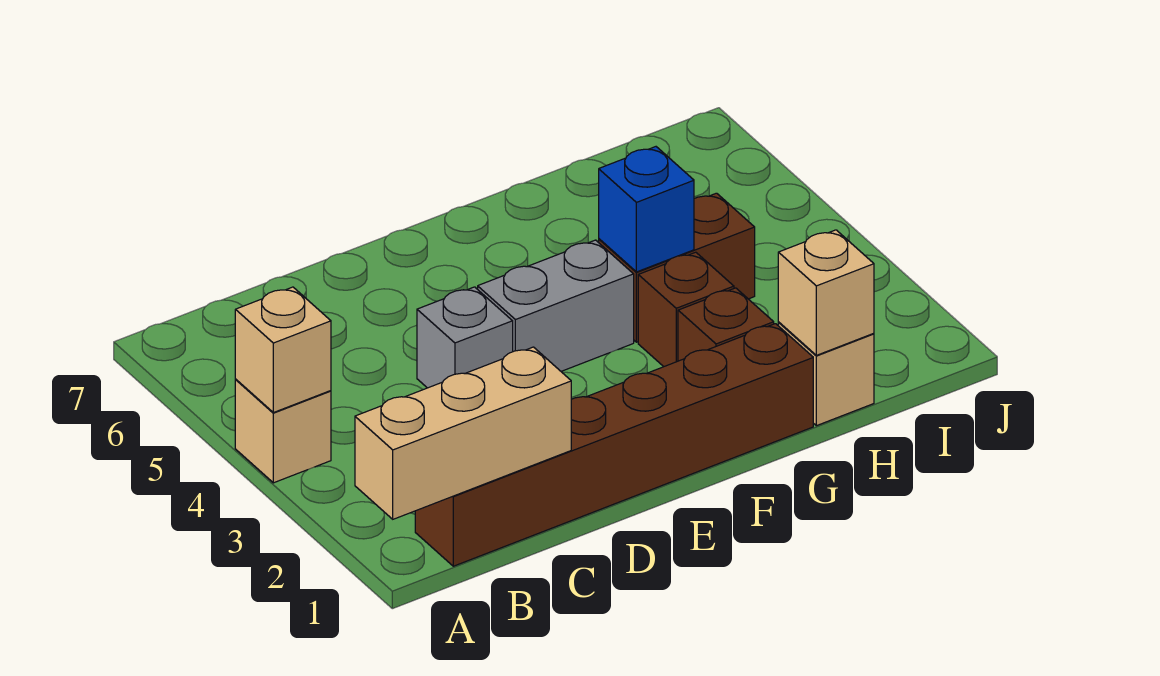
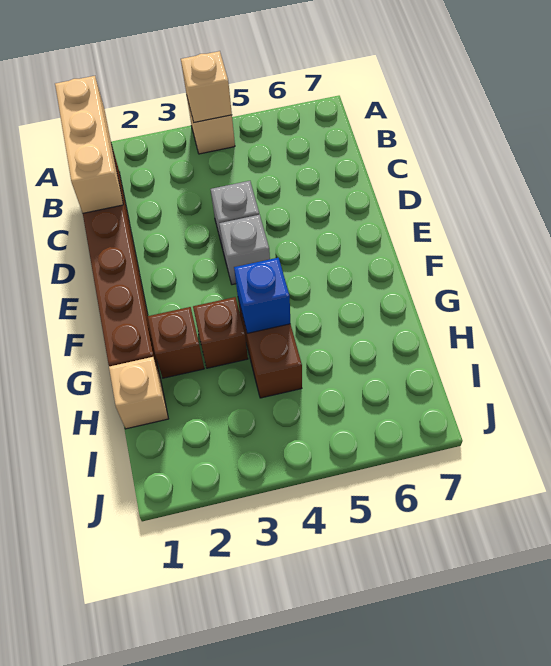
grey brick E4:F4 level 1 -> grey brick E4 level 1
tan brick H1 level 2 -> none

